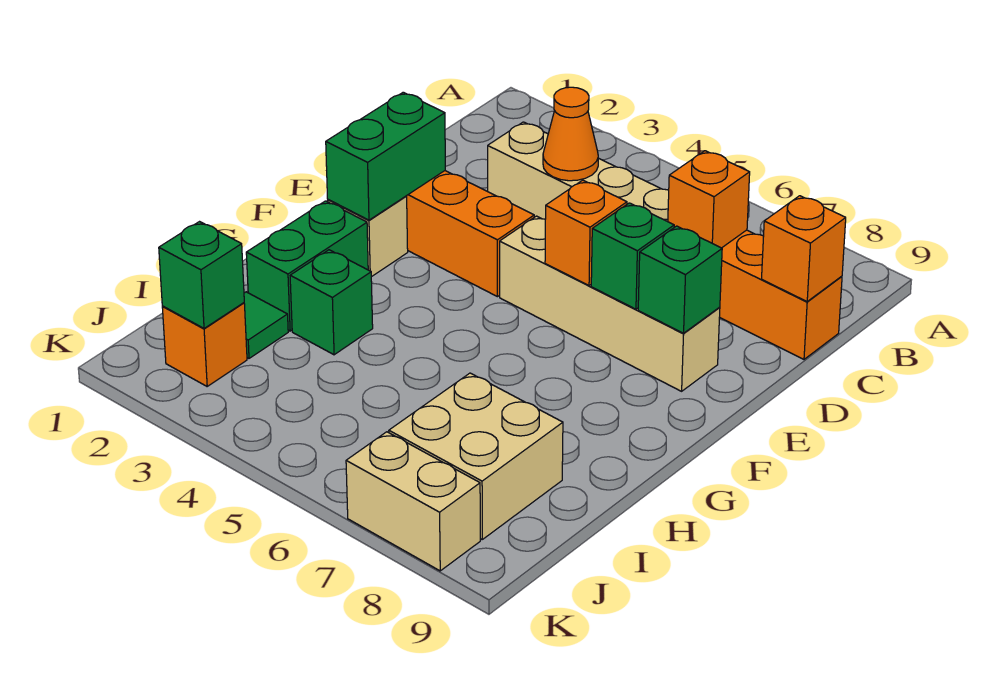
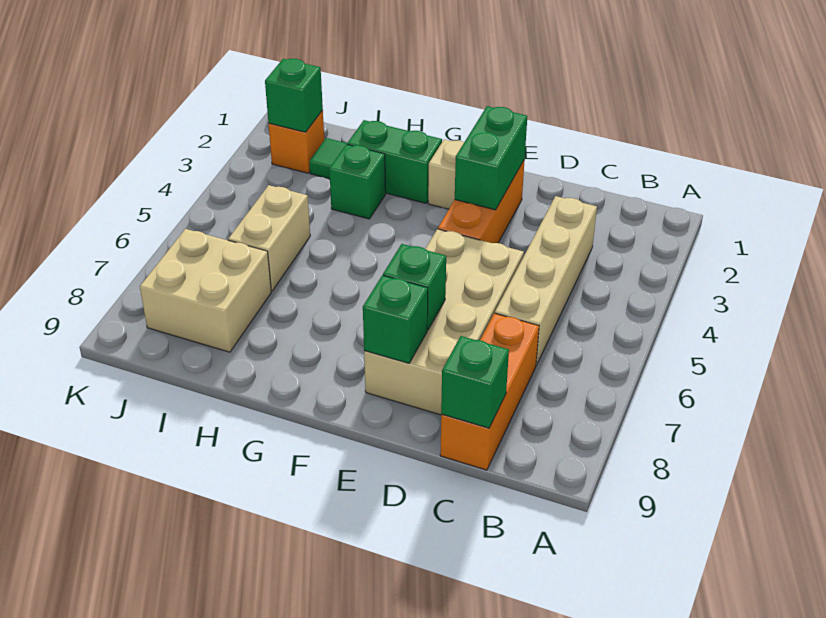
orange cone C4 level 2 -> none
orange brick C7 level 2 -> none
orange brick C9 level 2 -> green brick C9 level 2
green brick E2:F2 level 2 -> green brick E2:E3 level 2
tan brick E5:E8 level 1 -> tan brick D5:E8 level 1
orange brick E6 level 2 -> none
tan brick K7:K8 level 1 -> tan brick I5:I6 level 1

